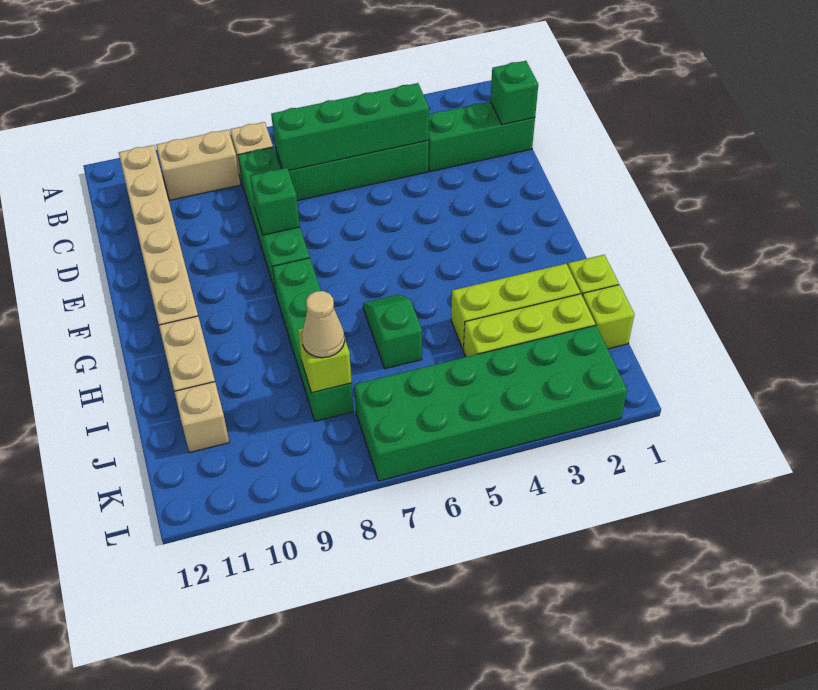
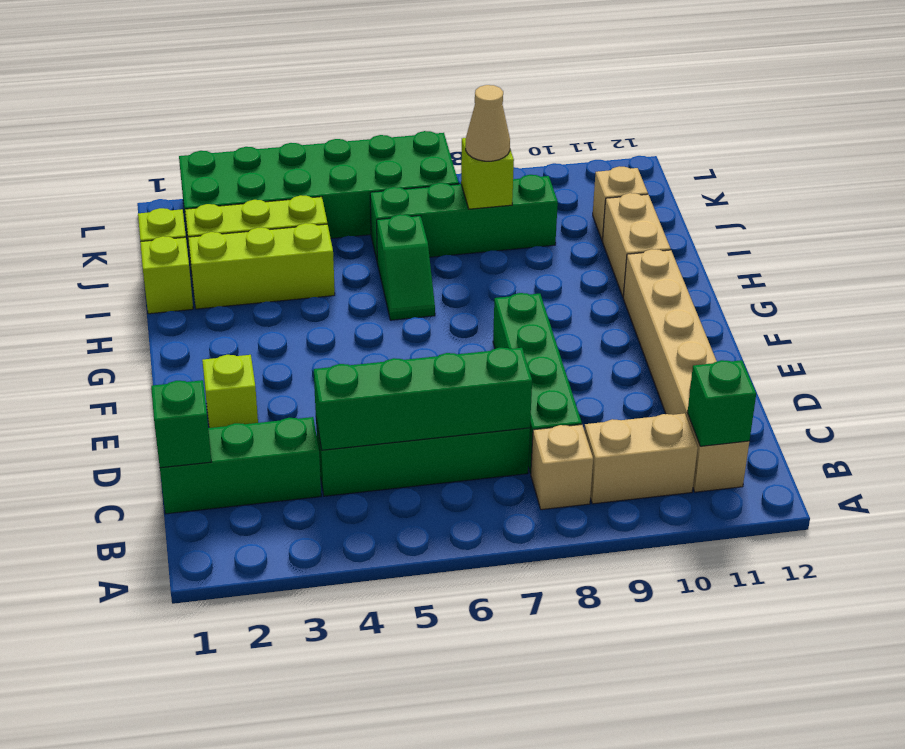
none -> lime brick E2 level 1
green brick E8 level 2 -> green brick B11 level 2
green brick G8:J8 level 1 -> green brick J6:J9 level 1

